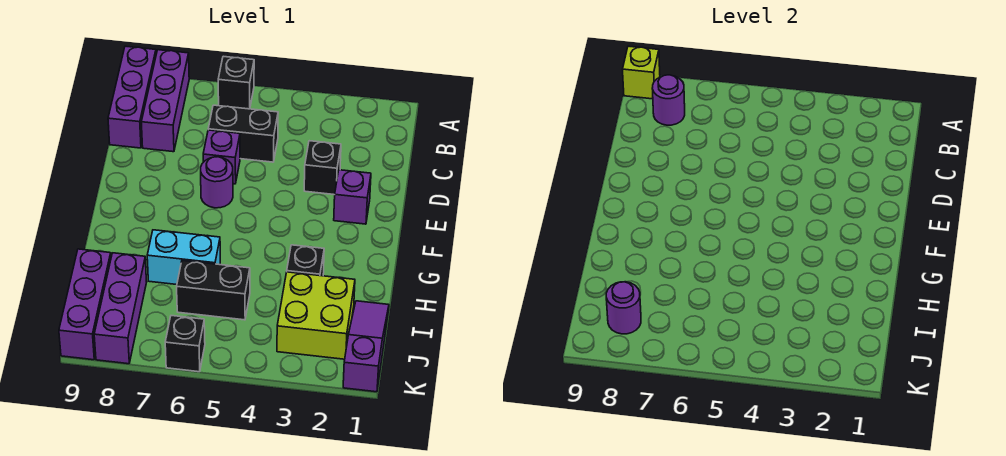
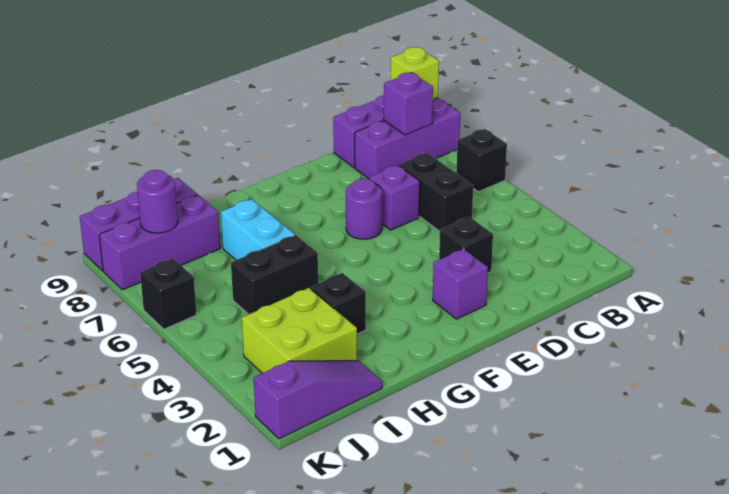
purple round brick B8 level 2 -> purple brick B8 level 2
black brick I5:I6 level 1 -> black brick H5:I5 level 1

